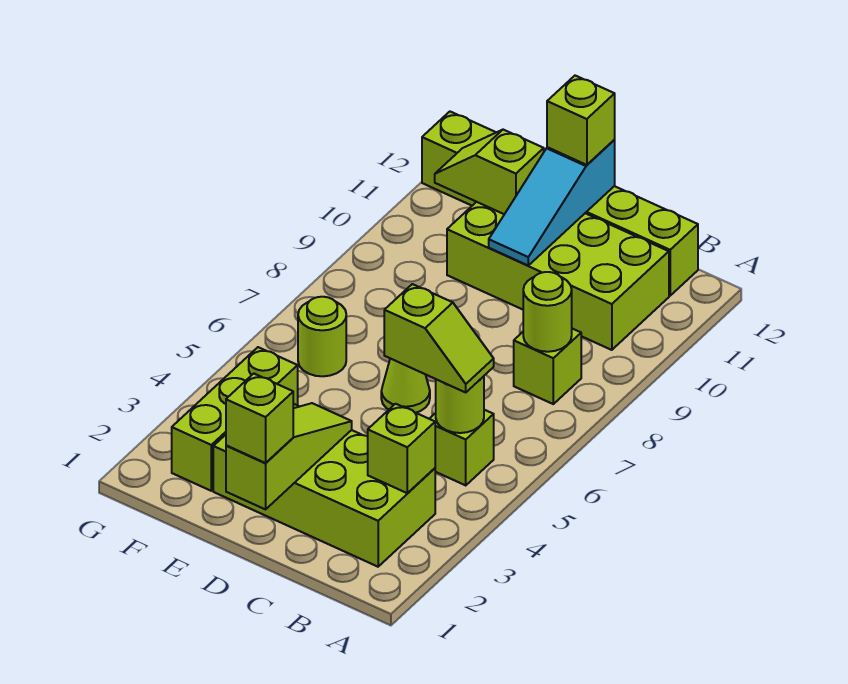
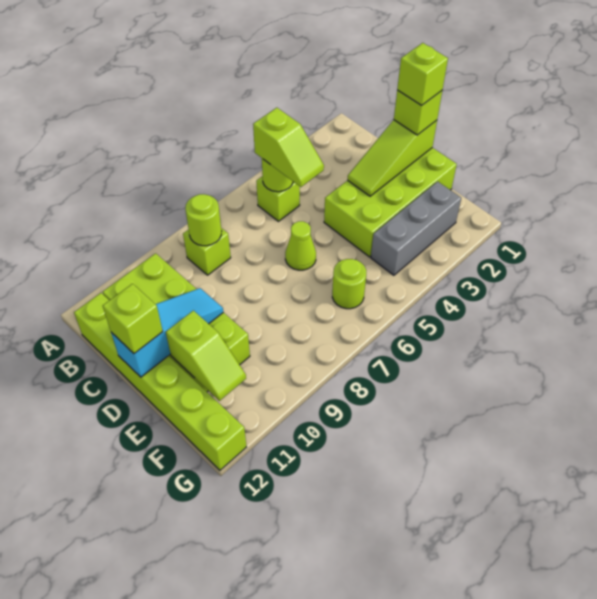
lime brick B2:E3 level 1 -> lime brick D1:E4 level 1
lime brick B3 level 2 -> lime brick D1 level 4
lime slope B5:C5 level 3 top C -> lime slope B5:C5 level 3 top B
lime brick F2:F4 level 1 -> grey brick F2:F4 level 1

